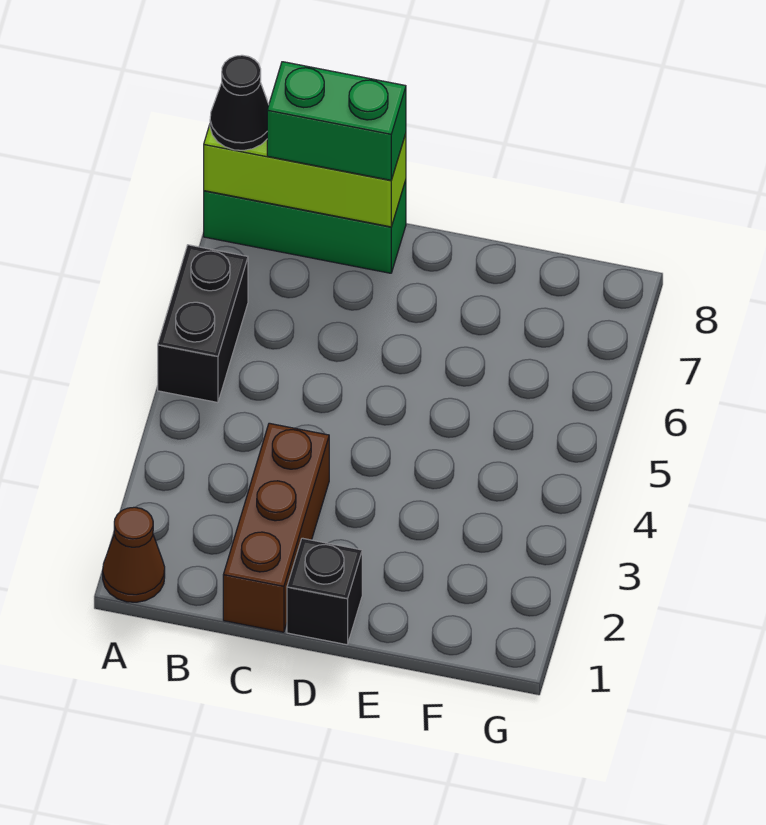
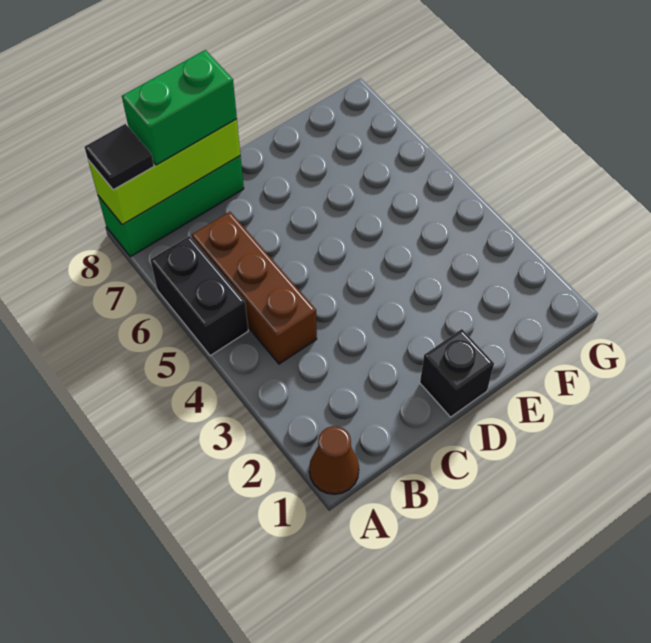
black cone A8 level 3 -> black tile A8 level 3
brown brick C1:C3 level 1 -> brown brick B4:B6 level 1

